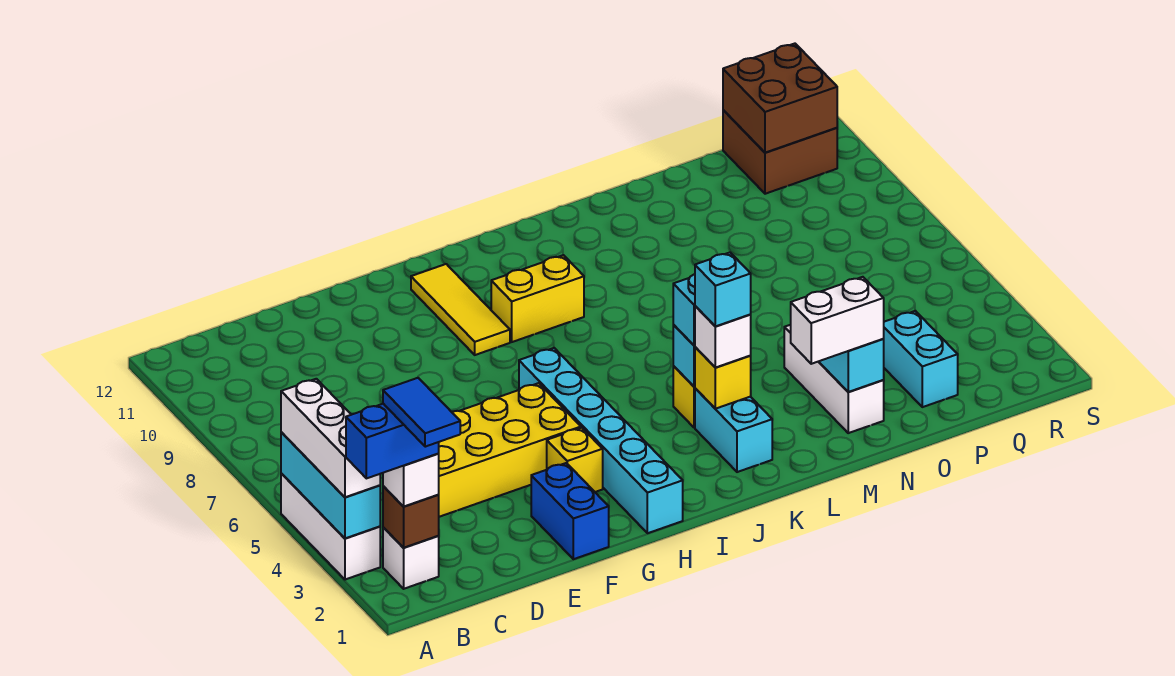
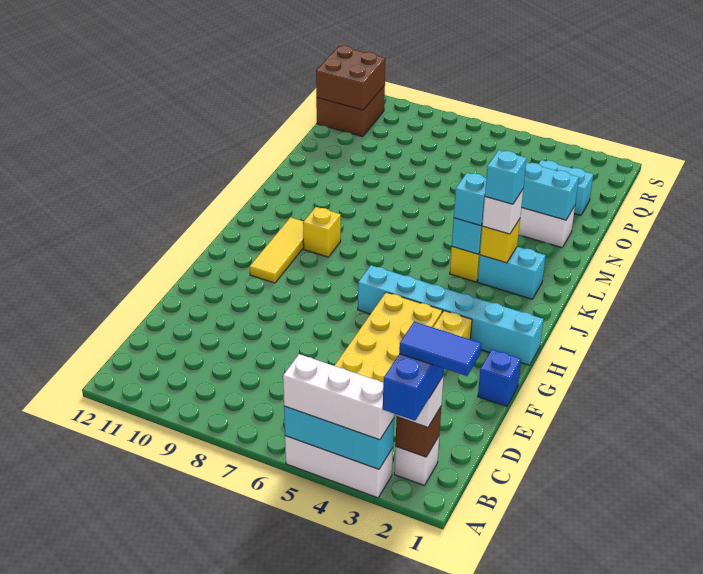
blue brick F1:F2 level 1 -> blue brick F1 level 1
yellow tile H9:H11 level 1 -> yellow tile H10:J10 level 1
yellow brick I9:J9 level 1 -> yellow brick J9 level 1
white brick M2:N2 level 3 -> none

